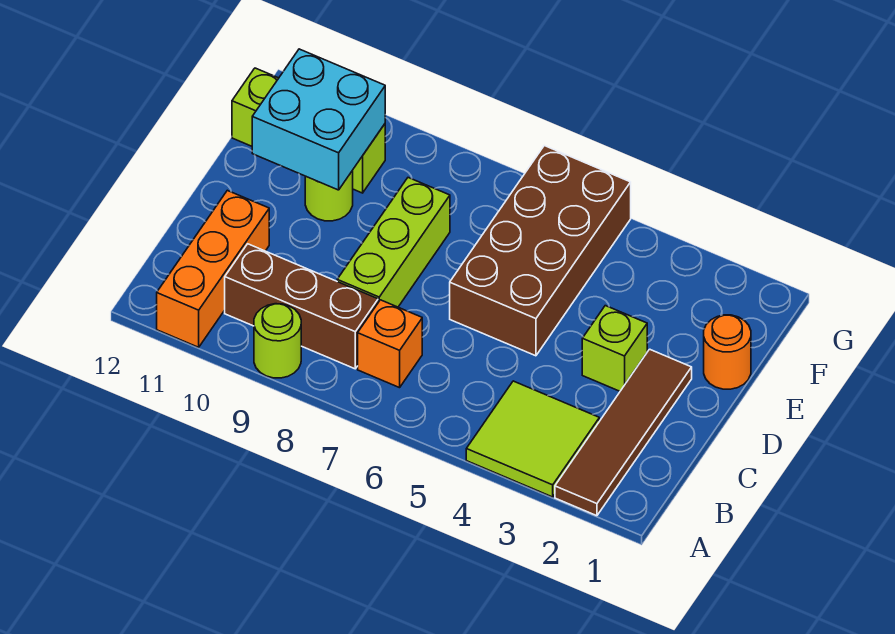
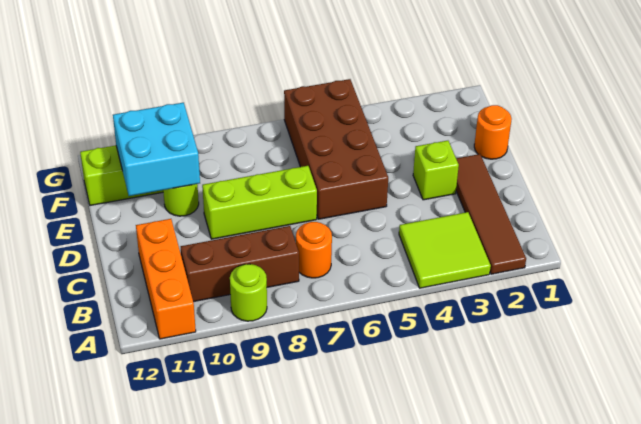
orange brick B7 level 1 -> orange round brick B7 level 1
lime brick C8:E8 level 1 -> lime brick D7:D9 level 1

